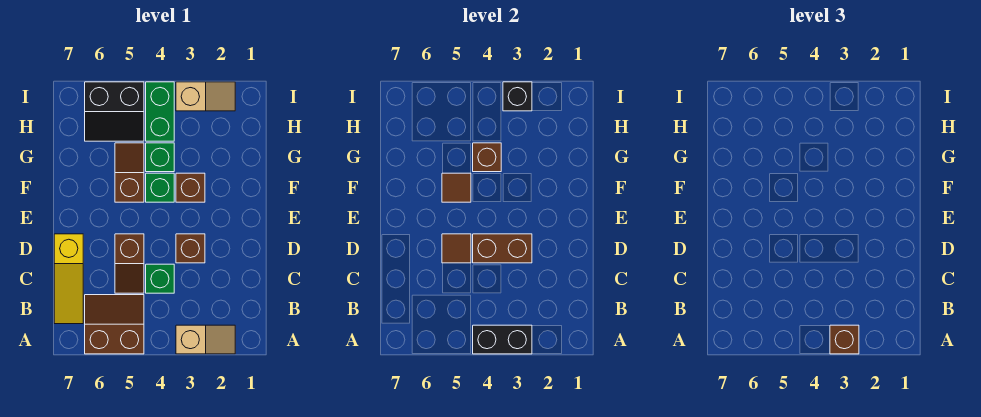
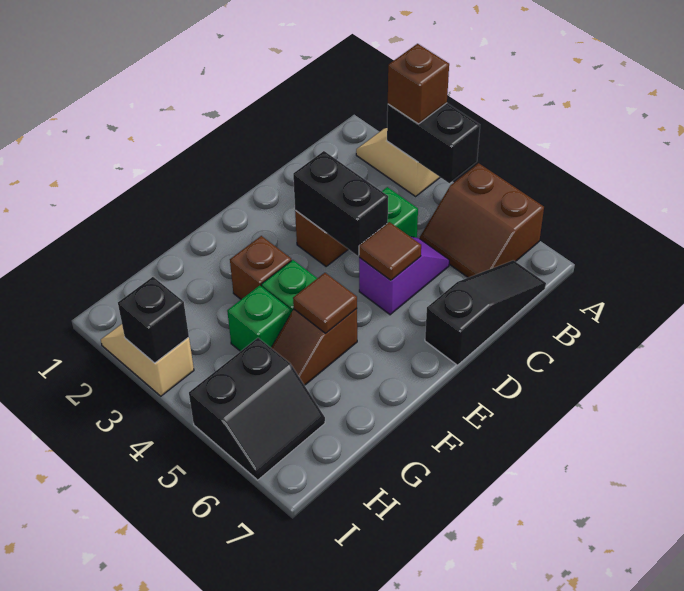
yellow slope B7:D7 level 1 top D -> black slope B7:D7 level 1 top D
brown slope C5:D5 level 1 top D -> purple slope C5:D5 level 1 top D
brown brick D3:D4 level 2 -> black brick D3:D4 level 2
brown brick G4 level 2 -> none
green brick H4:I4 level 1 -> none
black slope H5:I6 level 1 top I -> black slope H5:I6 level 1 top 5

